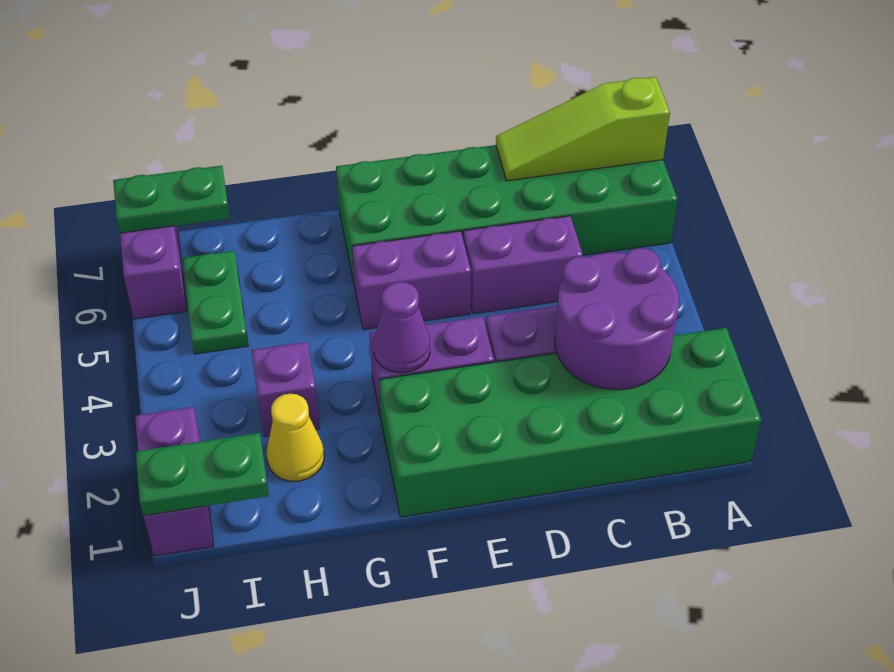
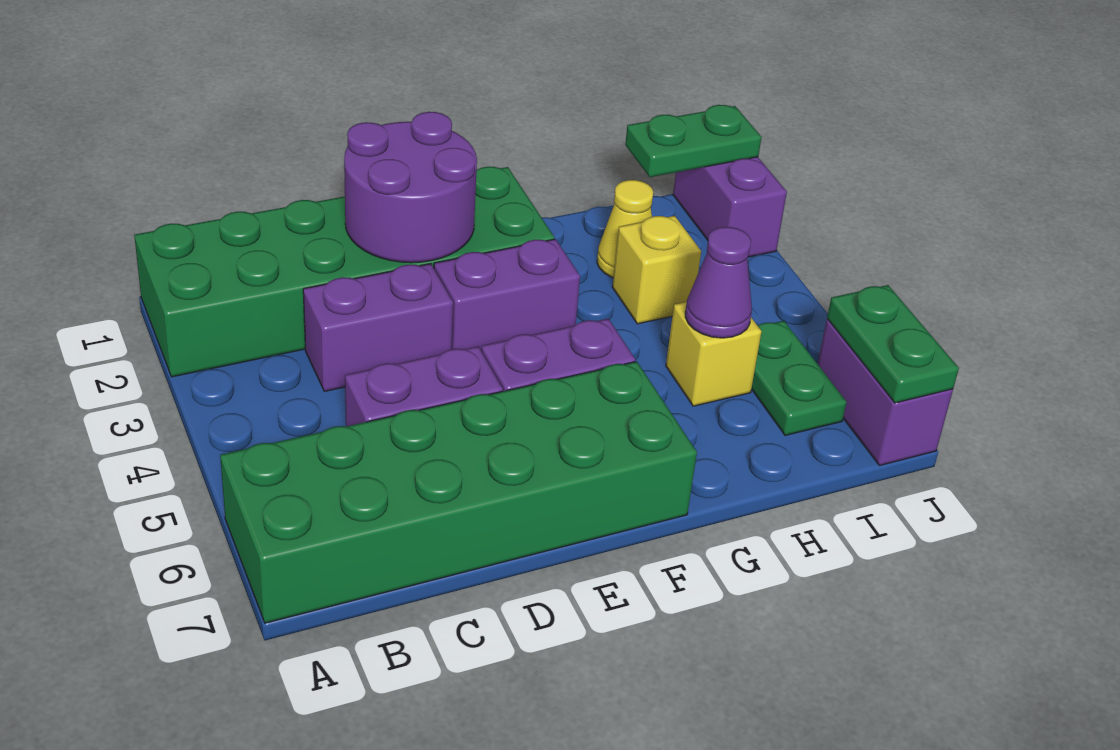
lime slope A7:C7 level 2 top A -> none
purple round brick B2:C3 level 2 -> purple round brick D1:E2 level 2
purple cone F3 level 2 -> purple cone H5 level 2
purple brick H3 level 1 -> yellow brick H3 level 1
none -> yellow brick H5 level 1
green plate I7:J7 level 2 -> green plate J6:J7 level 2

